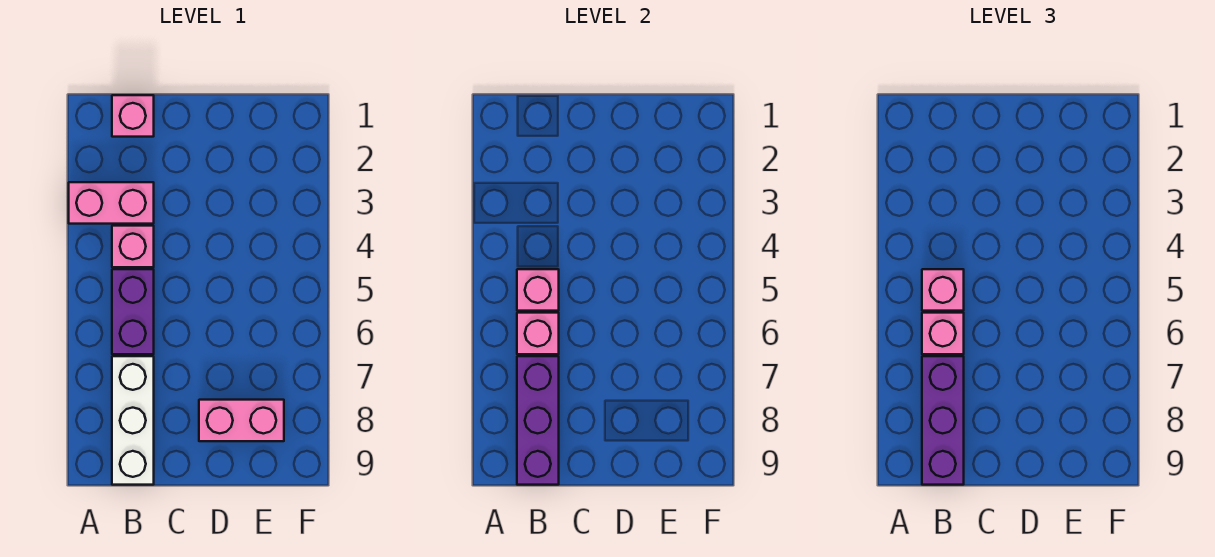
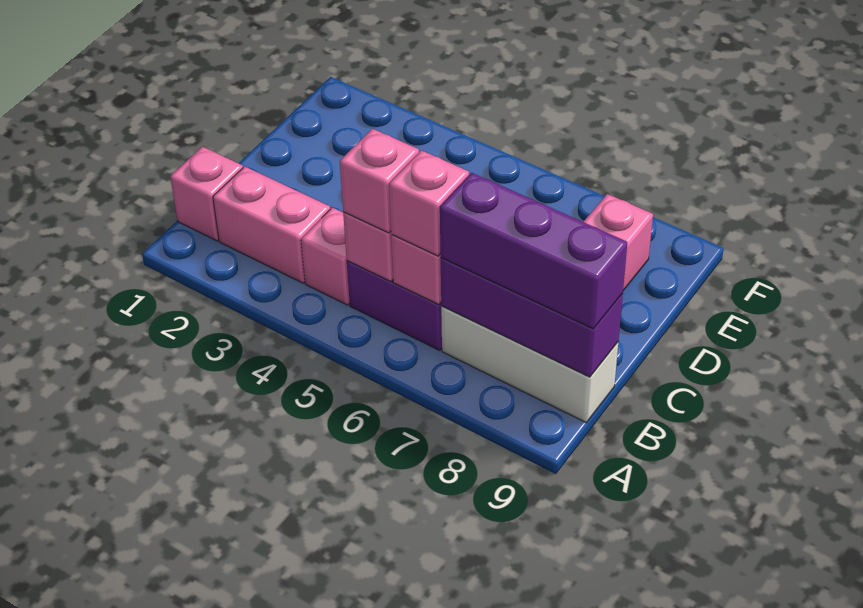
pink brick A3:B3 level 1 -> pink brick B2:B3 level 1

